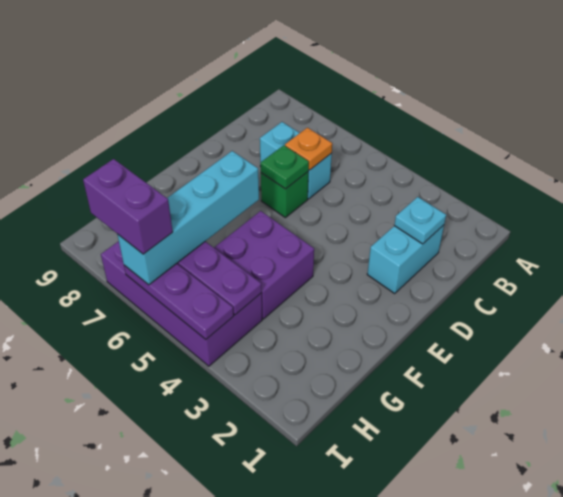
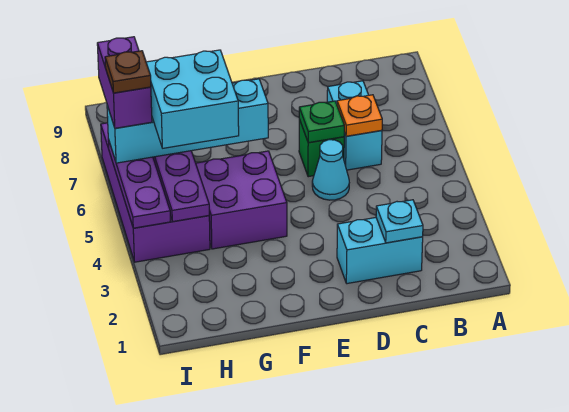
none -> cyan cone D5 level 1
none -> cyan brick G5:H6 level 4
none -> brown plate I6 level 5

